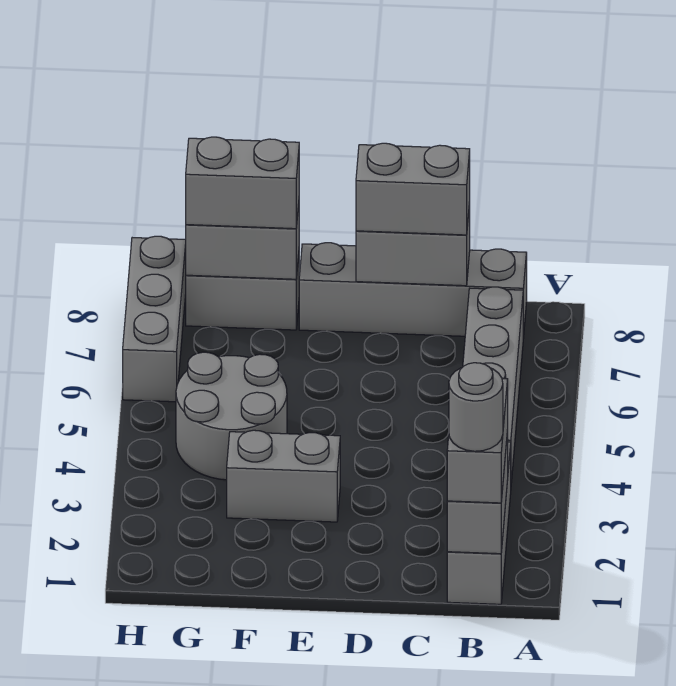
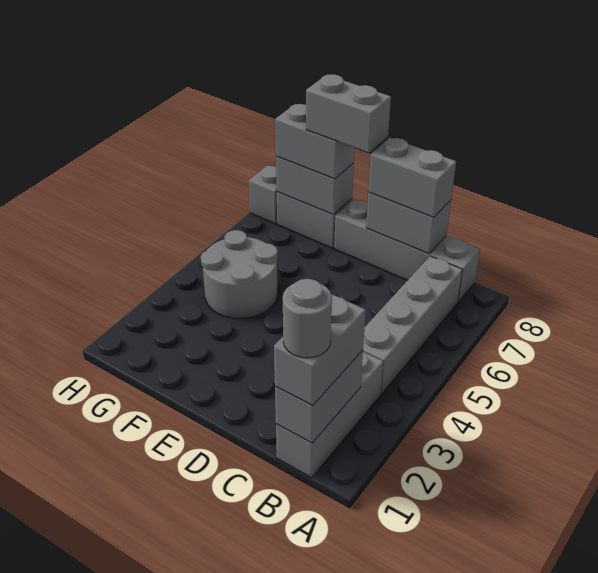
grey brick E3:F3 level 1 -> grey brick E8:F8 level 4
grey brick H6:H8 level 1 -> grey brick H8 level 1

